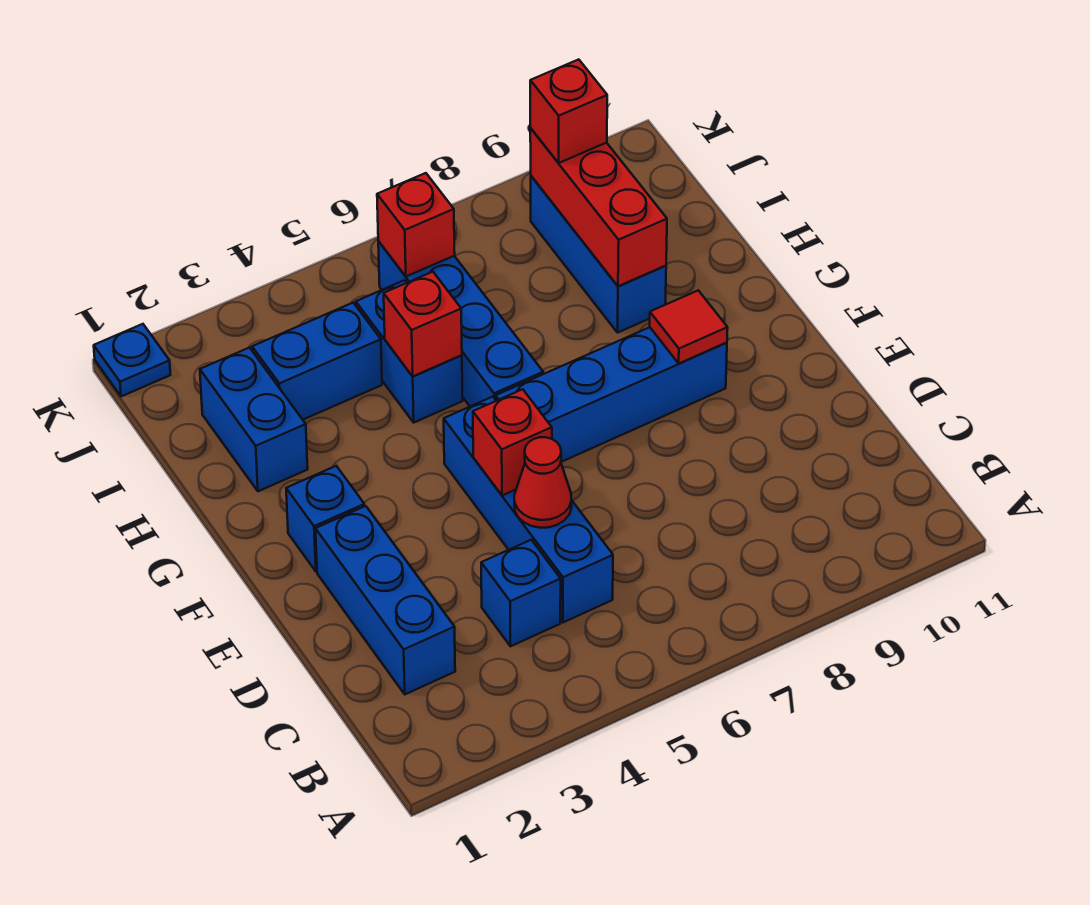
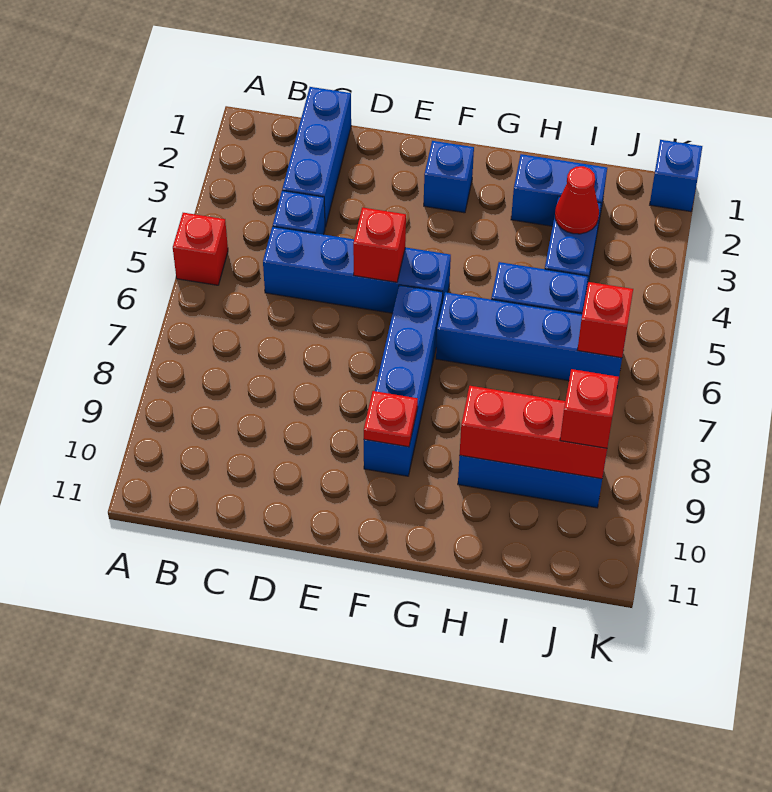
blue brick C2:E2 level 1 -> blue brick C1:C3 level 1
red cone D5 level 2 -> red cone I3 level 2
red tile F9 level 2 -> red plate F9 level 2
red brick H5 level 2 -> red brick A5 level 1
blue plate K1 level 1 -> blue brick K1 level 1

